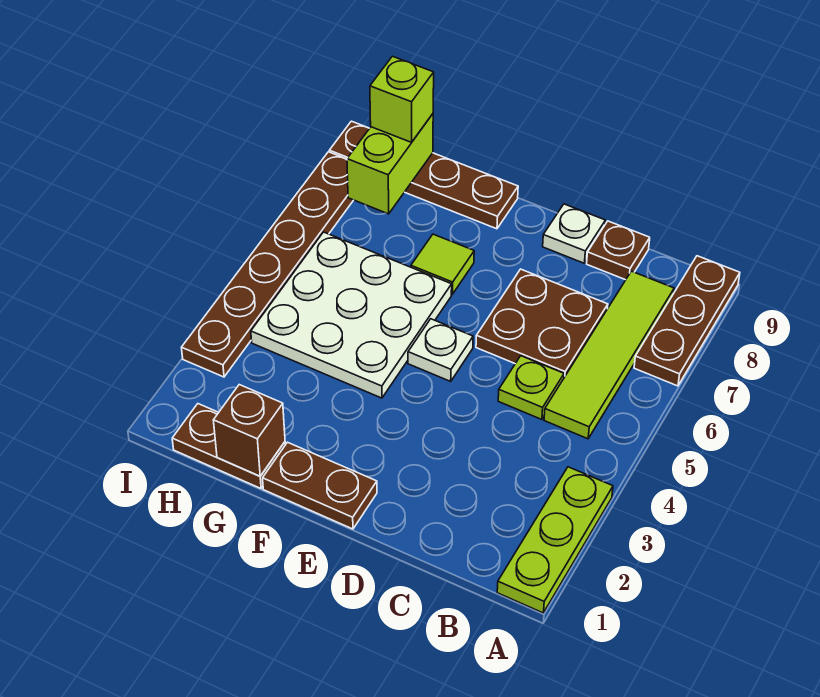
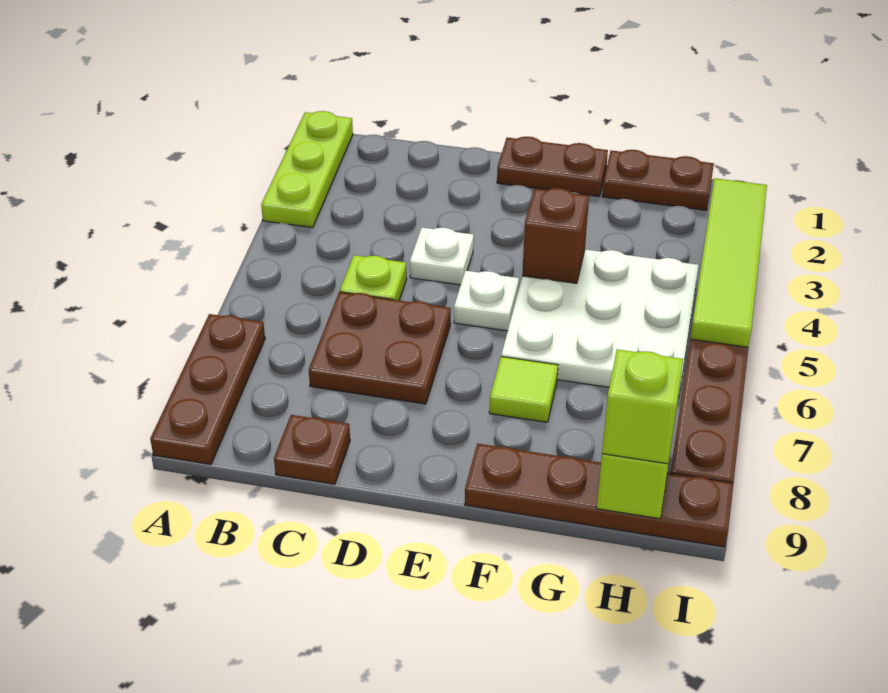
lime tile B5:B8 level 1 -> lime tile I2:I5 level 2
white plate D9 level 1 -> white plate D4 level 1
brown brick G1 level 2 -> brown brick F4 level 2

